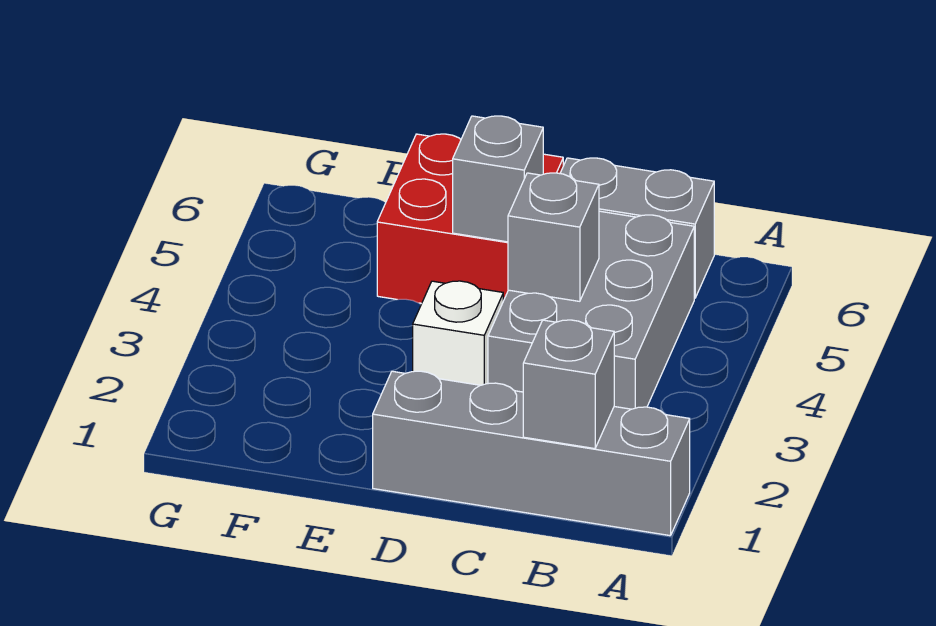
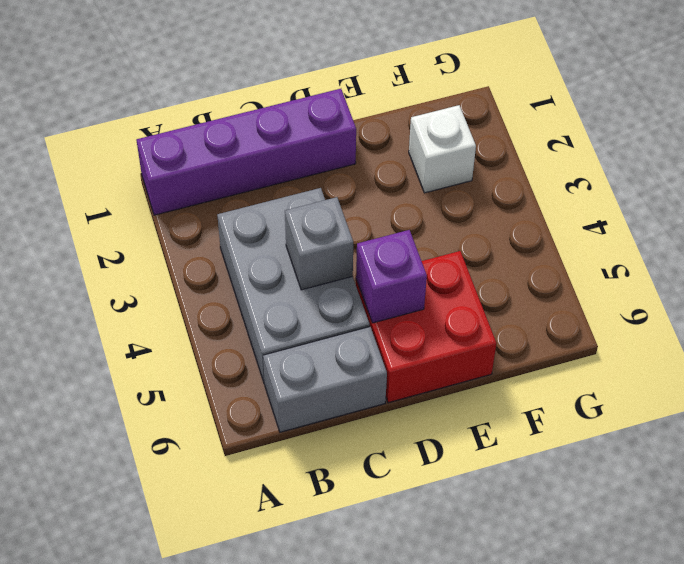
grey brick A1:D1 level 1 -> purple brick A1:D1 level 1
grey brick B1 level 2 -> none
white brick D3 level 1 -> white brick F2 level 1
grey brick D5 level 2 -> purple brick D5 level 2

